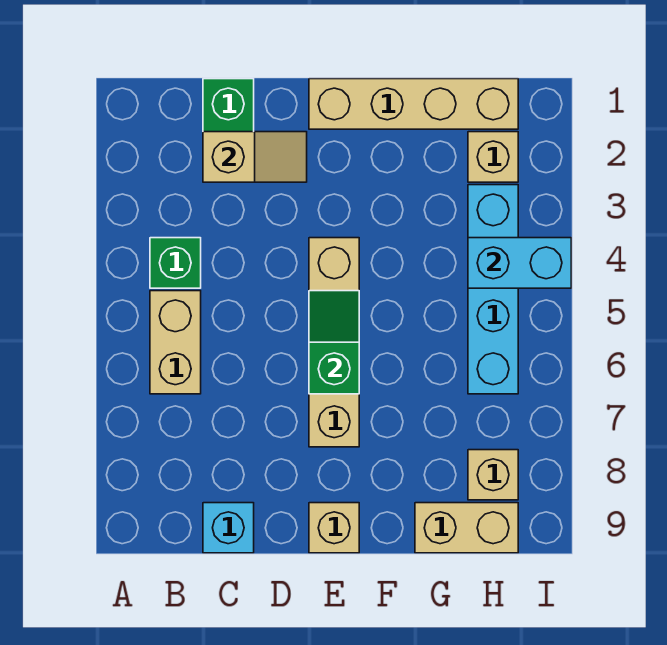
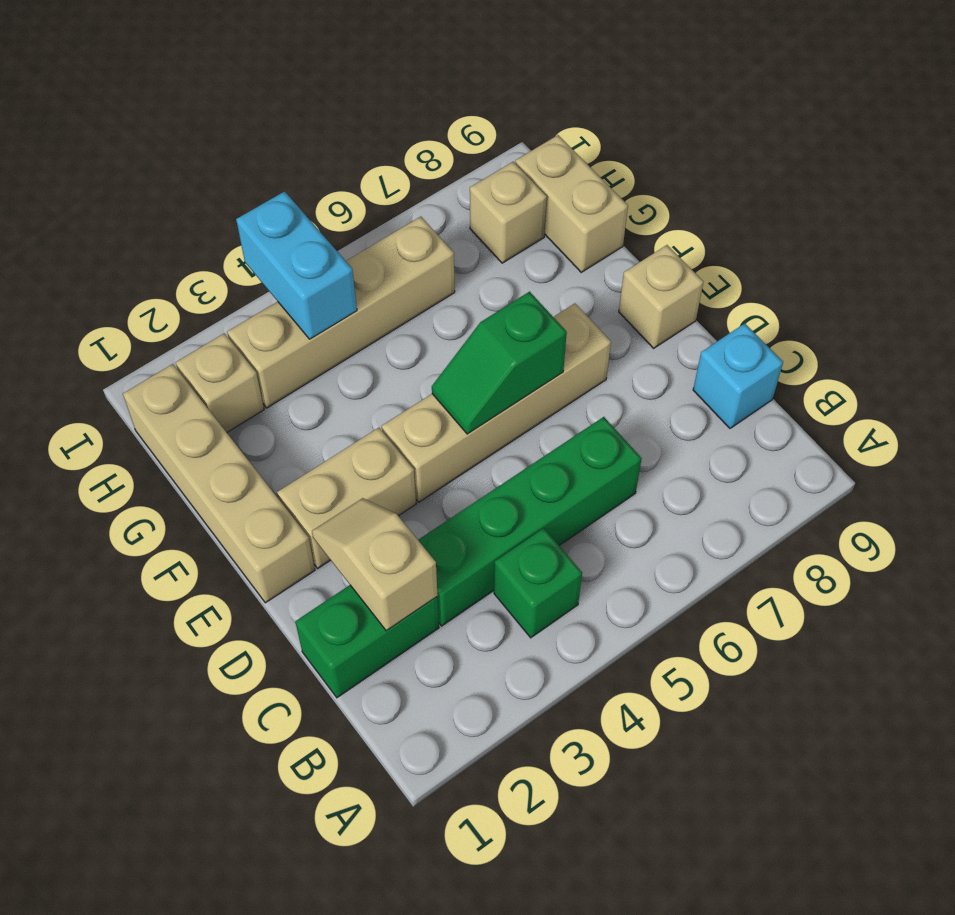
tan brick B5:B6 level 1 -> tan brick E2:E3 level 1
none -> green brick C3:C6 level 1
cyan brick H3:H6 level 1 -> tan brick H3:H6 level 1

